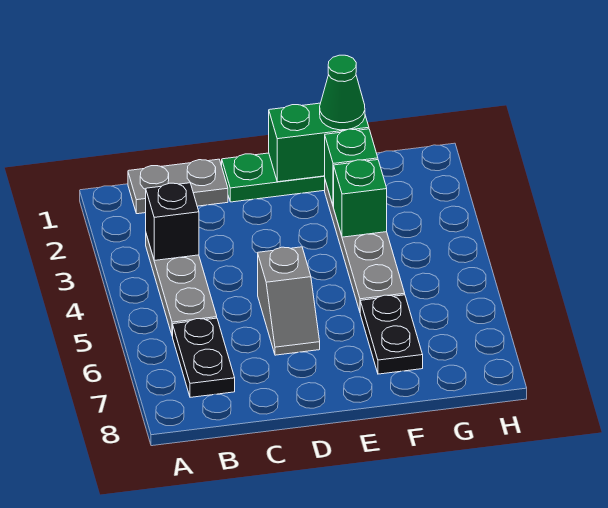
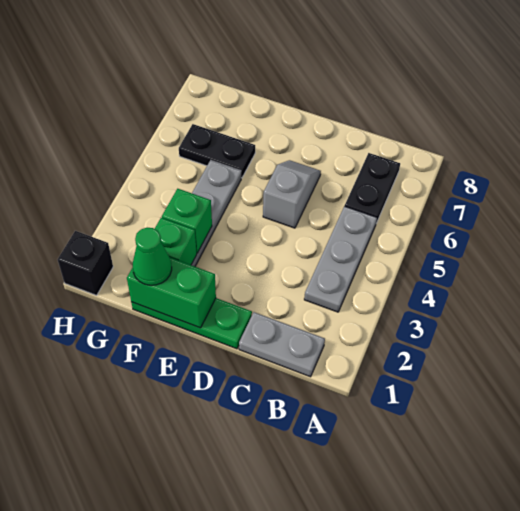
black brick B3 level 2 -> black brick H1 level 1
black plate F6:F7 level 1 -> black plate F6:G6 level 1

